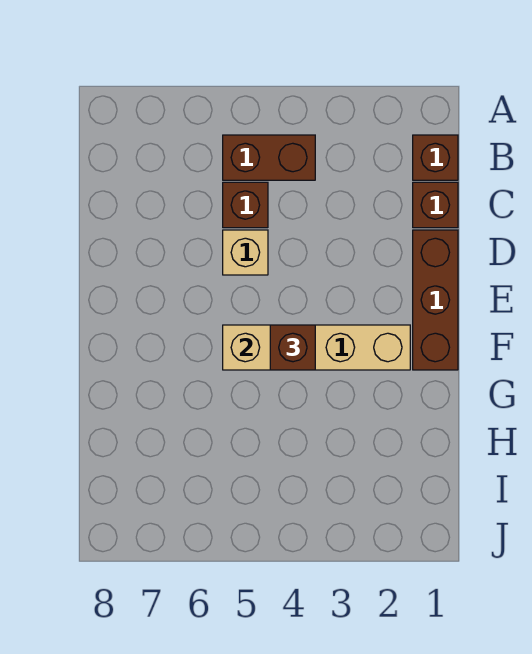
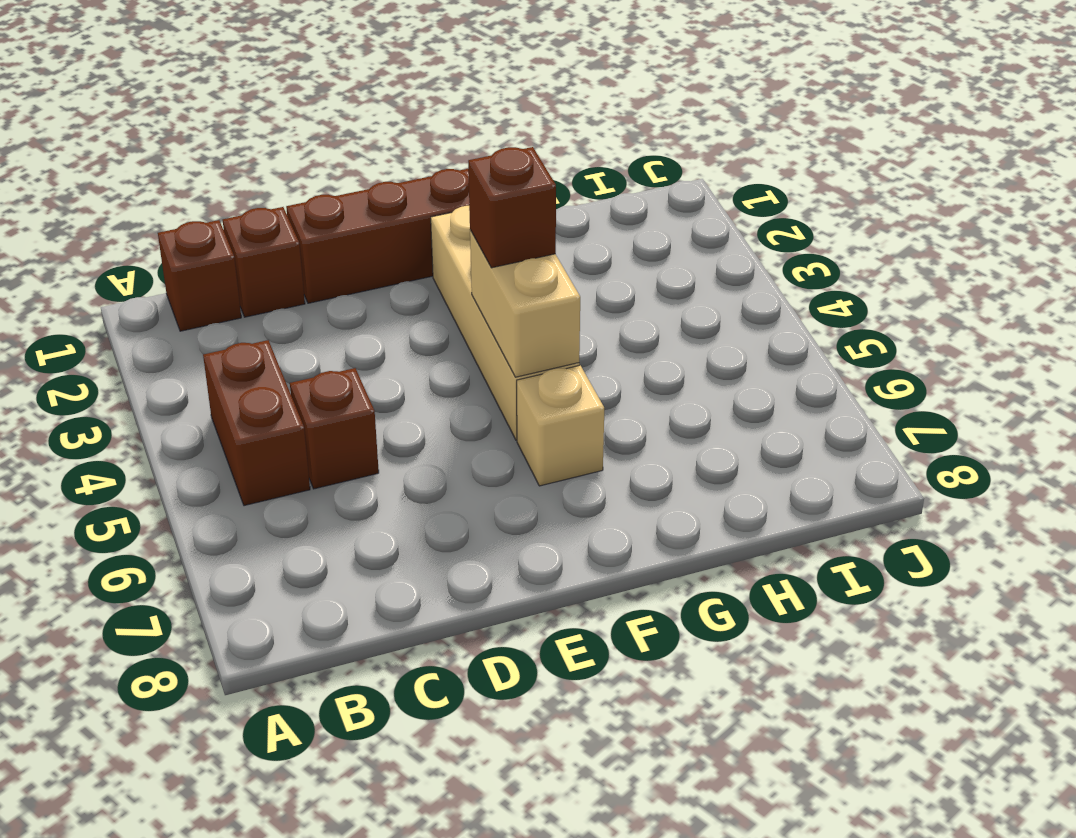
tan brick D5 level 1 -> tan brick F6 level 1

